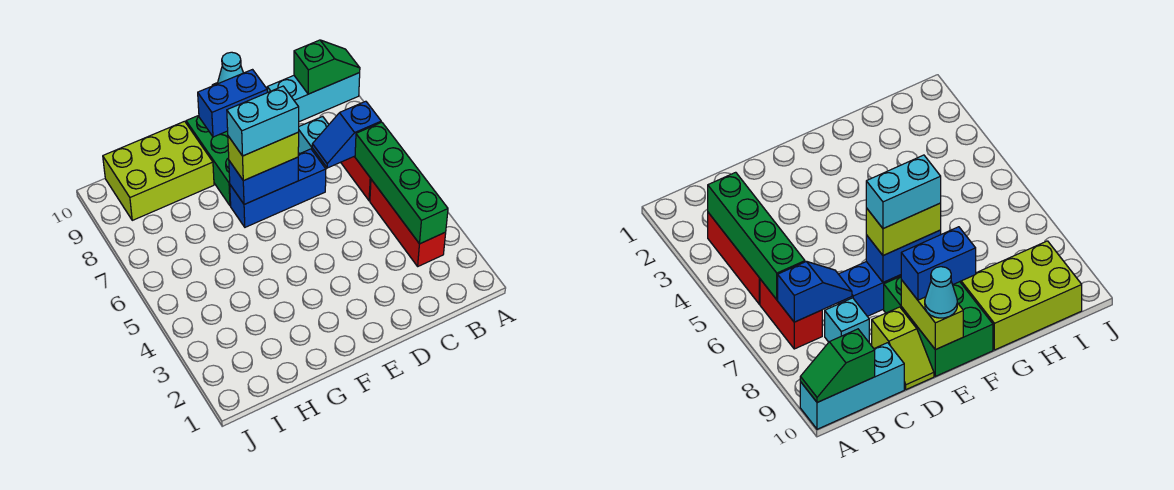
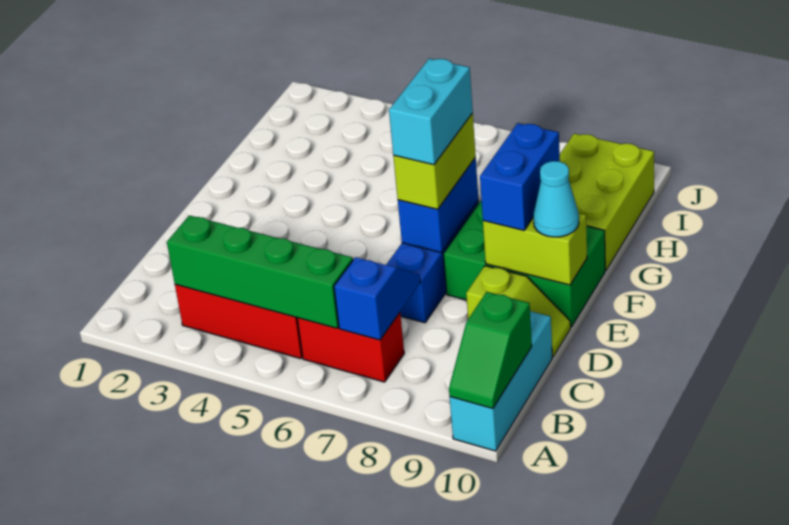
cyan brick C8 level 1 -> none

